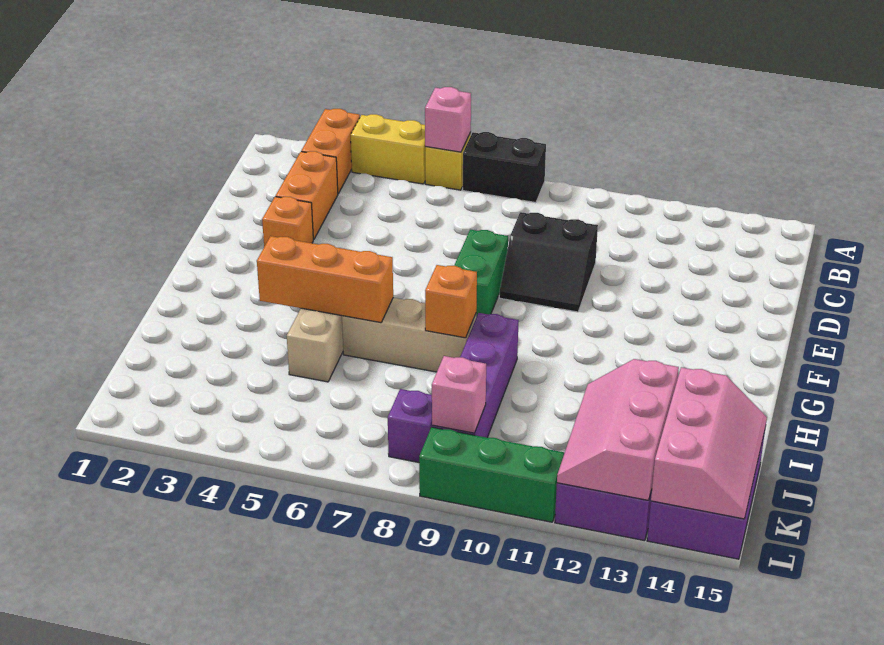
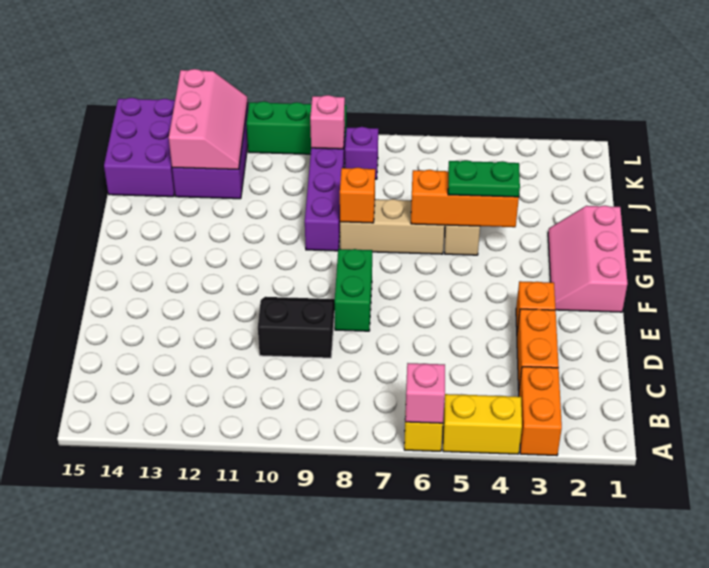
black brick A7:A8 level 1 -> none
none -> green plate H4:H5 level 3
pink slope J14:L15 level 2 top 14 -> pink slope F1:H2 level 1 top 1

